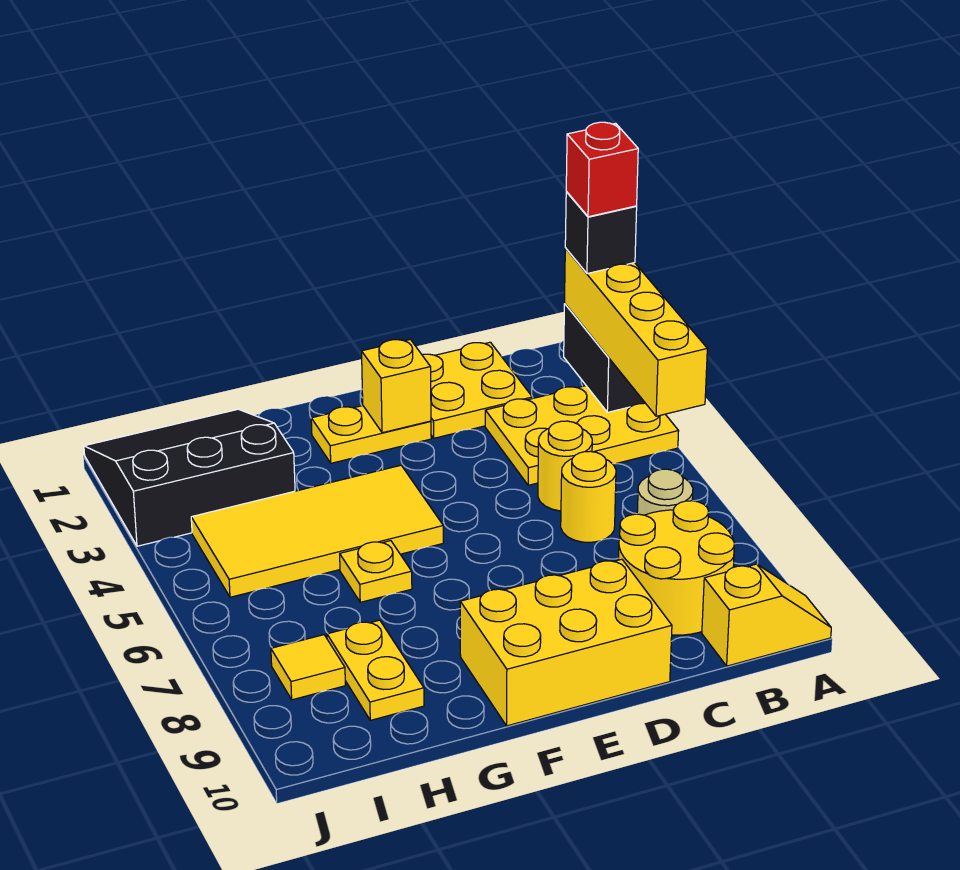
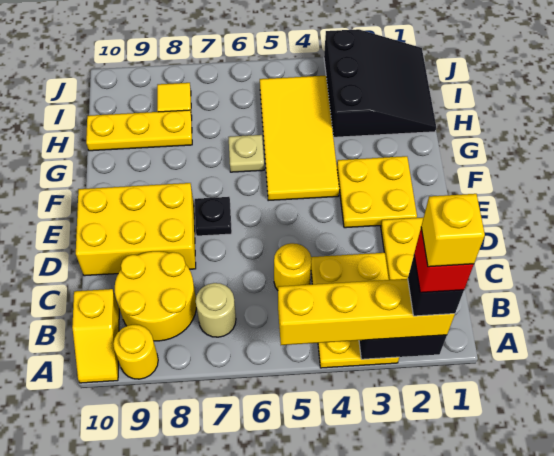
yellow round brick C6 level 1 -> yellow round brick A9 level 1
yellow brick D9:F10 level 1 -> yellow brick D8:E10 level 1
yellow plate E2:F2 level 1 -> yellow plate E2:F3 level 1
yellow brick E2 level 2 -> yellow brick A2 level 6
none -> black plate E7 level 1
yellow plate G6 level 1 -> tan plate G6 level 1
yellow plate H8:H9 level 1 -> yellow plate H8:H10 level 1

